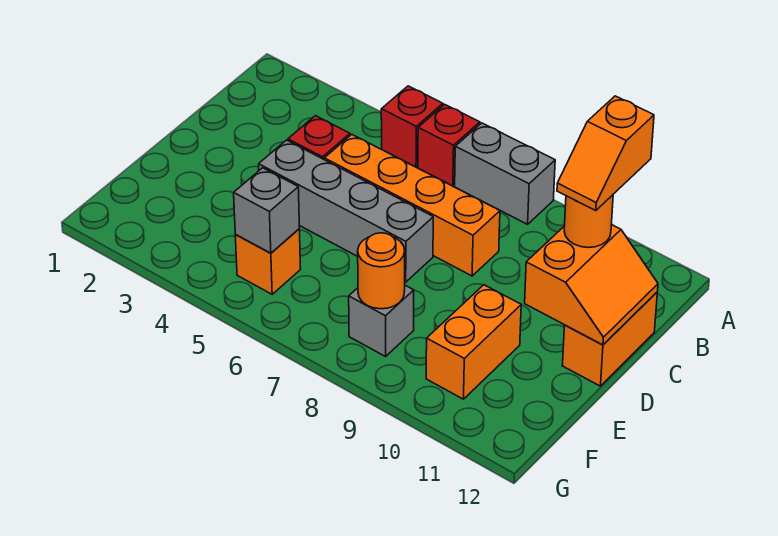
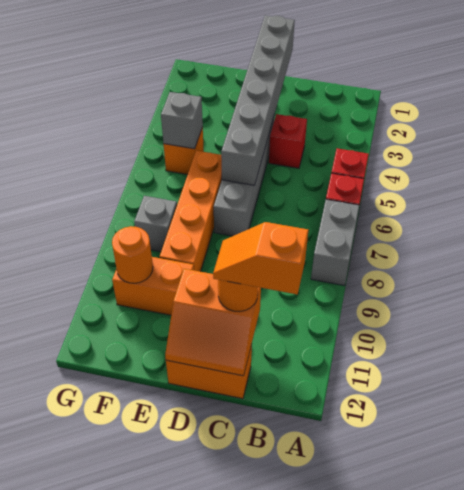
orange brick C5:C8 level 1 -> orange brick E6:E9 level 1
none -> grey brick D1:D6 level 2
orange round brick F8 level 2 -> orange round brick F10 level 2

